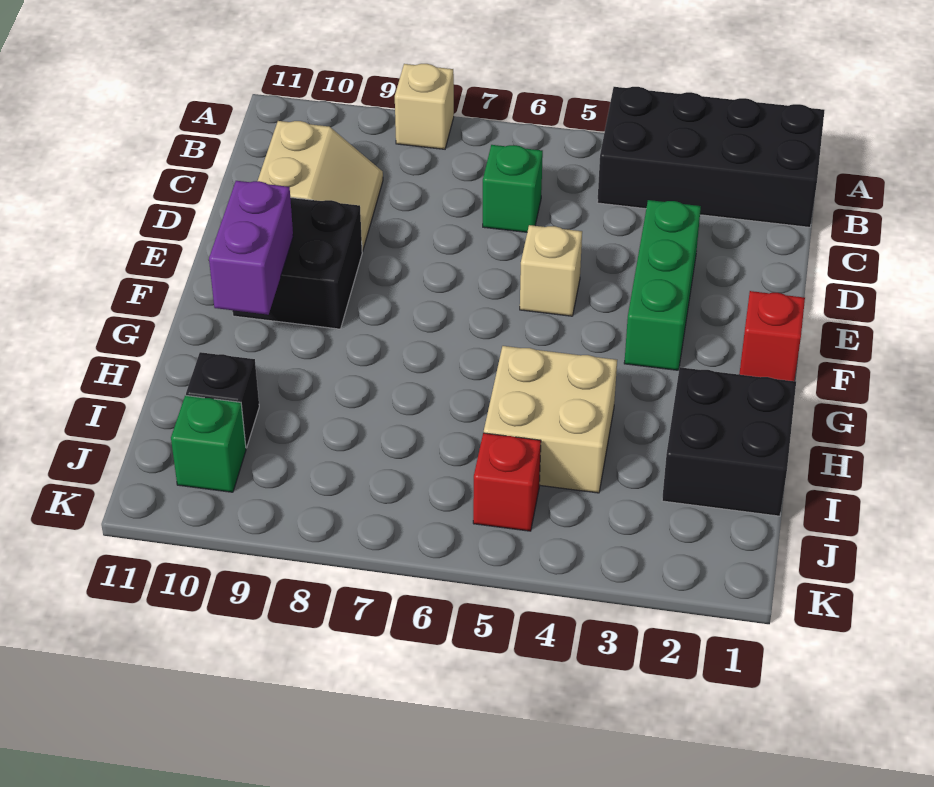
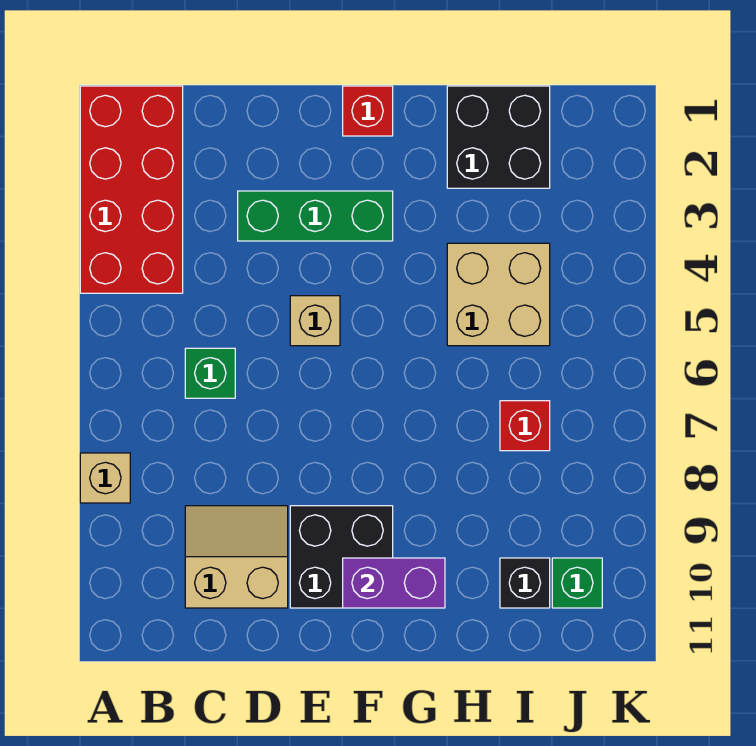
black brick A1:B4 level 1 -> red brick A1:B4 level 1
red brick J5 level 1 -> red brick I7 level 1

